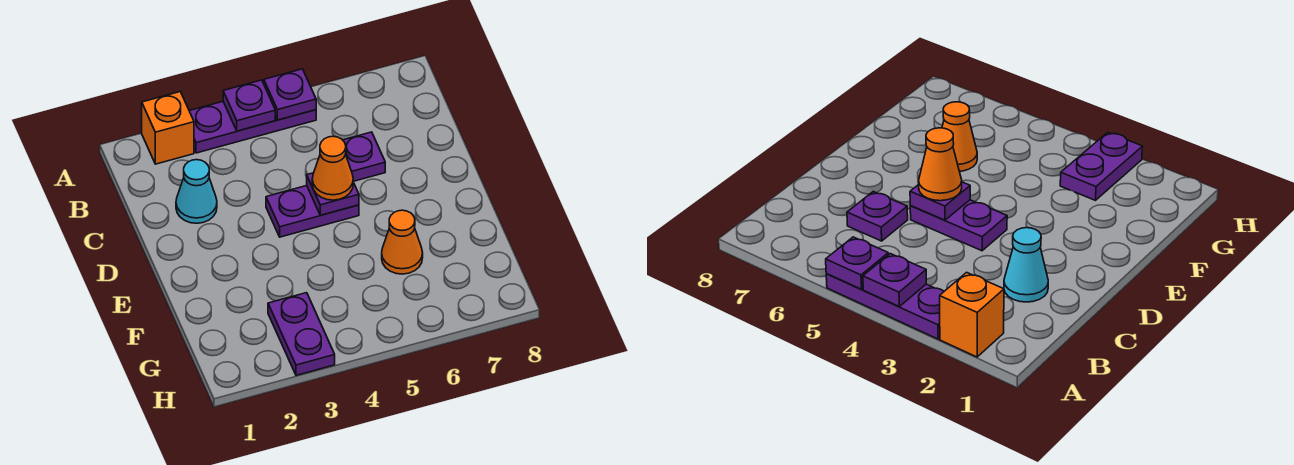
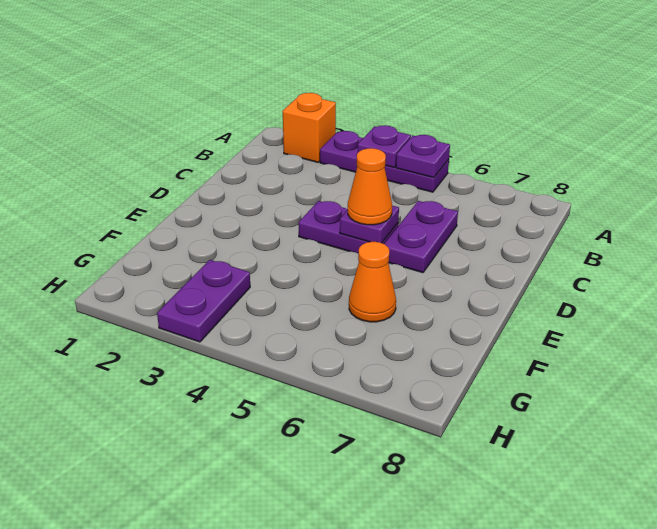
cyan cone C2 level 1 -> none
purple plate C6 level 1 -> purple plate C6:D6 level 1

